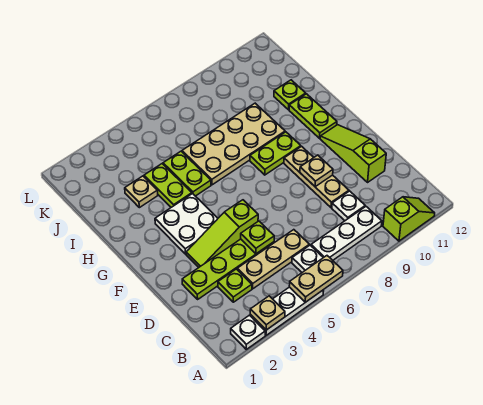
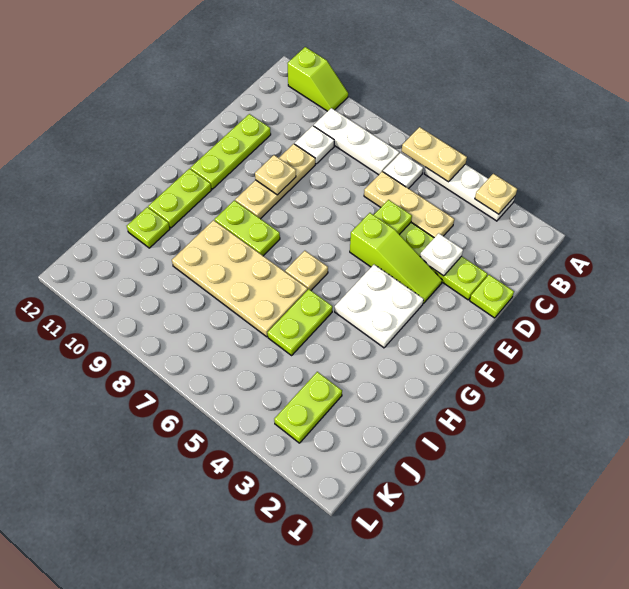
white plate A2 level 1 -> white plate D3 level 2
lime slope A10:A11 level 1 top 10 -> lime slope A10:A11 level 1 top 11
lime plate C3 level 1 -> lime plate D1 level 1
lime slope D11:F11 level 1 top D -> lime plate D11:F11 level 1
lime plate H4:I4 level 1 -> lime plate J3:K3 level 1
tan plate I3 level 1 -> tan plate G6 level 1

